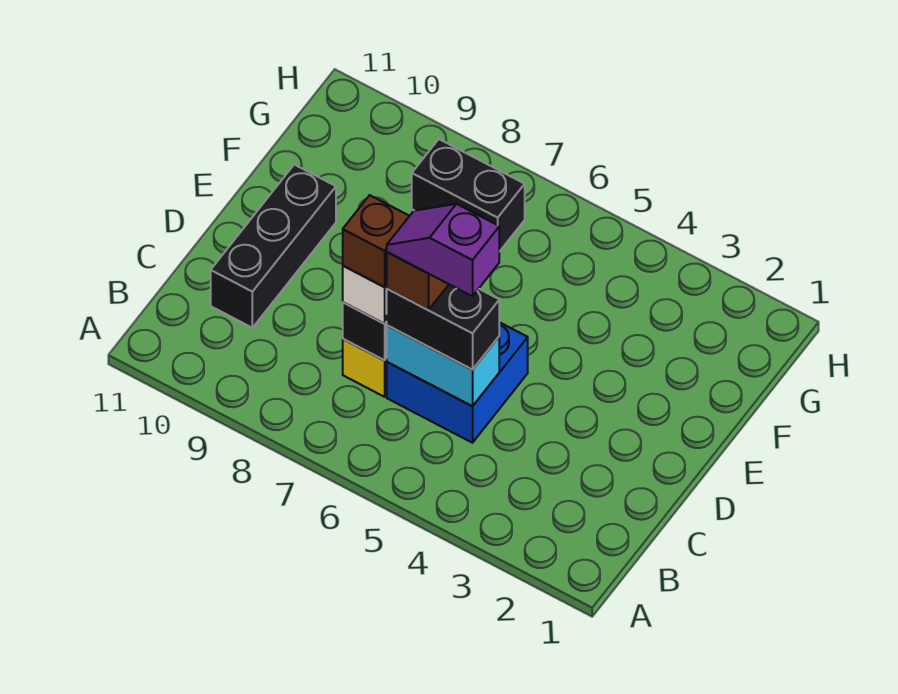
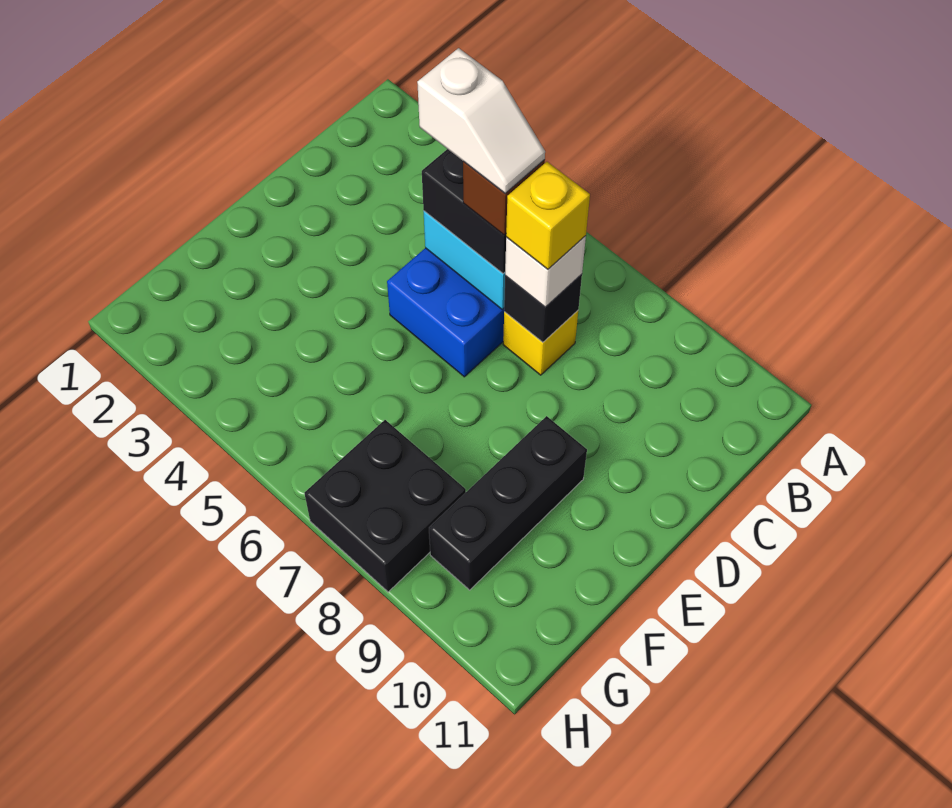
purple slope C5:C6 level 5 top 5 -> white slope C5:C6 level 5 top 5
brown brick C7 level 4 -> yellow brick C7 level 4
black brick C10:E10 level 1 -> black brick E9:G9 level 1
black brick G7:G8 level 1 -> black brick G7:H8 level 1

